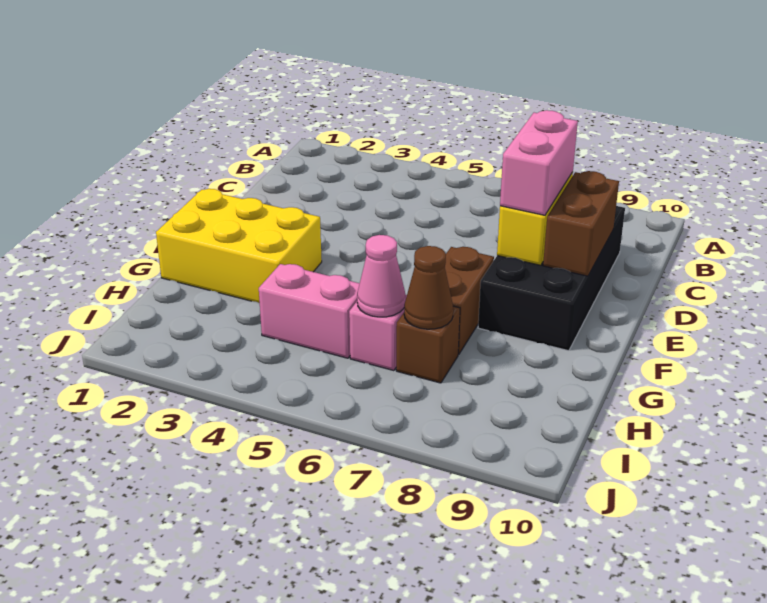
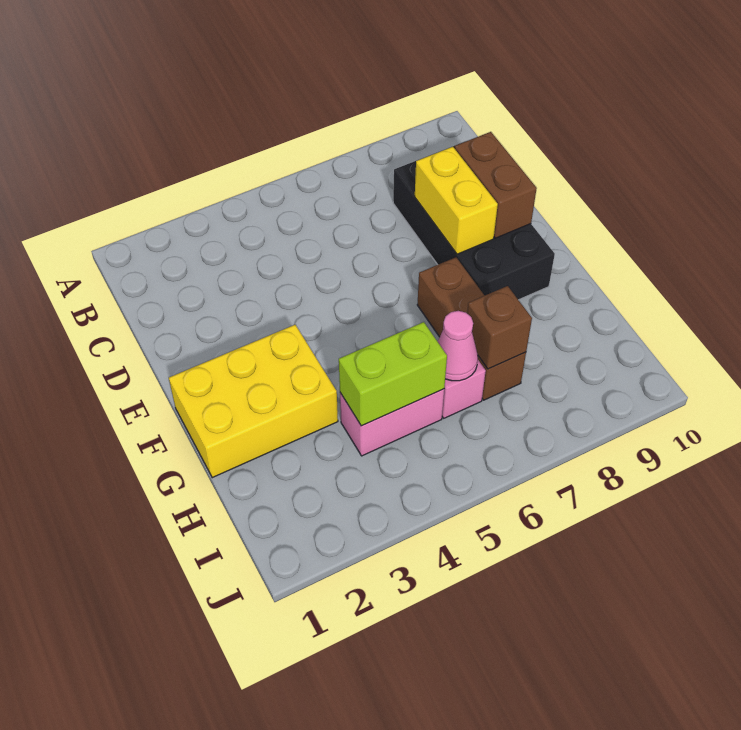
pink brick D8:E8 level 3 -> none
none -> lime brick H4:H5 level 2
brown cone H7 level 2 -> brown brick H7 level 2

